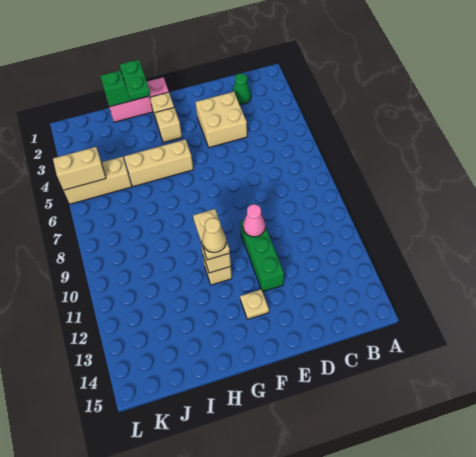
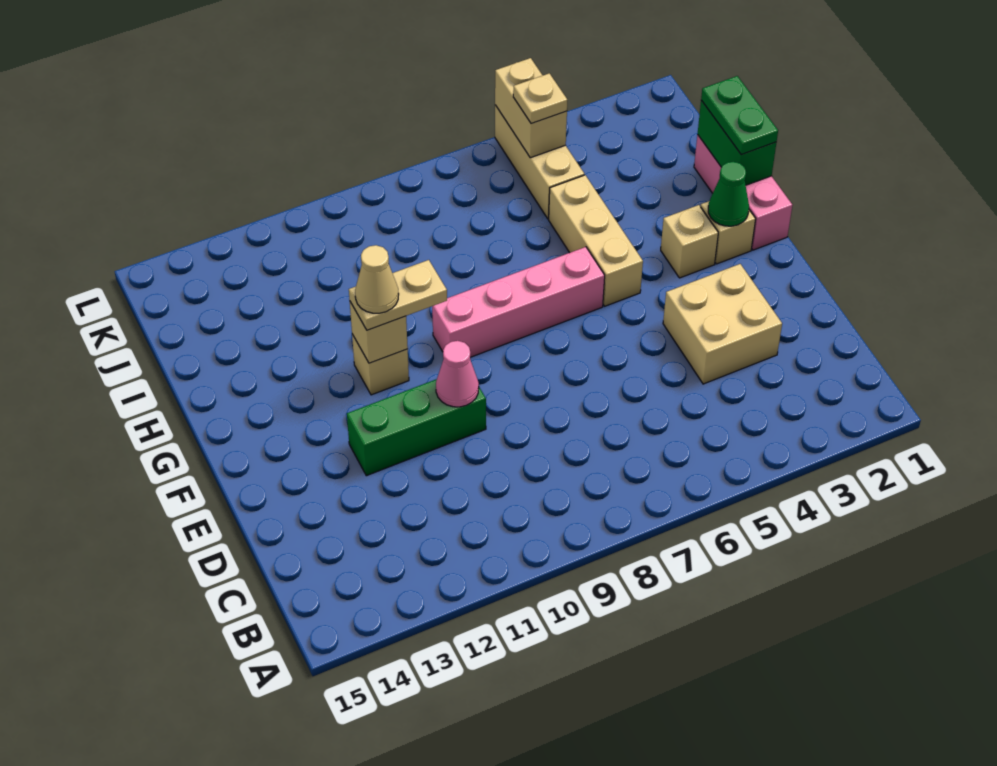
green cone C2 level 1 -> green cone G2 level 2
tan plate F13 level 1 -> tan plate K5 level 3
none -> pink brick G6:G9 level 1
green plate H1:H2 level 3 -> green plate H1:I1 level 3

